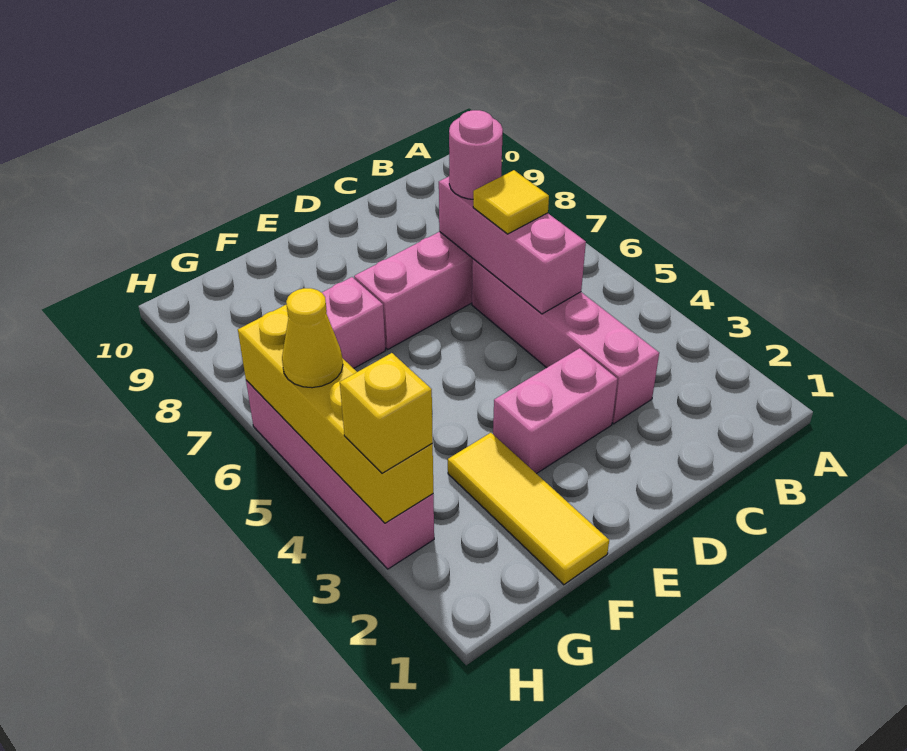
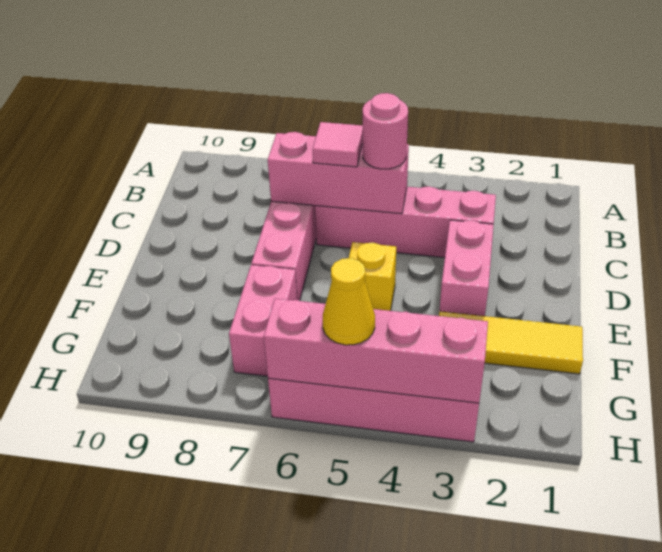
yellow tile C6 level 3 -> pink tile C6 level 3
pink round brick C7 level 3 -> pink round brick C5 level 3
yellow brick H3:H6 level 2 -> pink brick H3:H6 level 2
yellow brick H3 level 3 -> yellow brick E5 level 1

